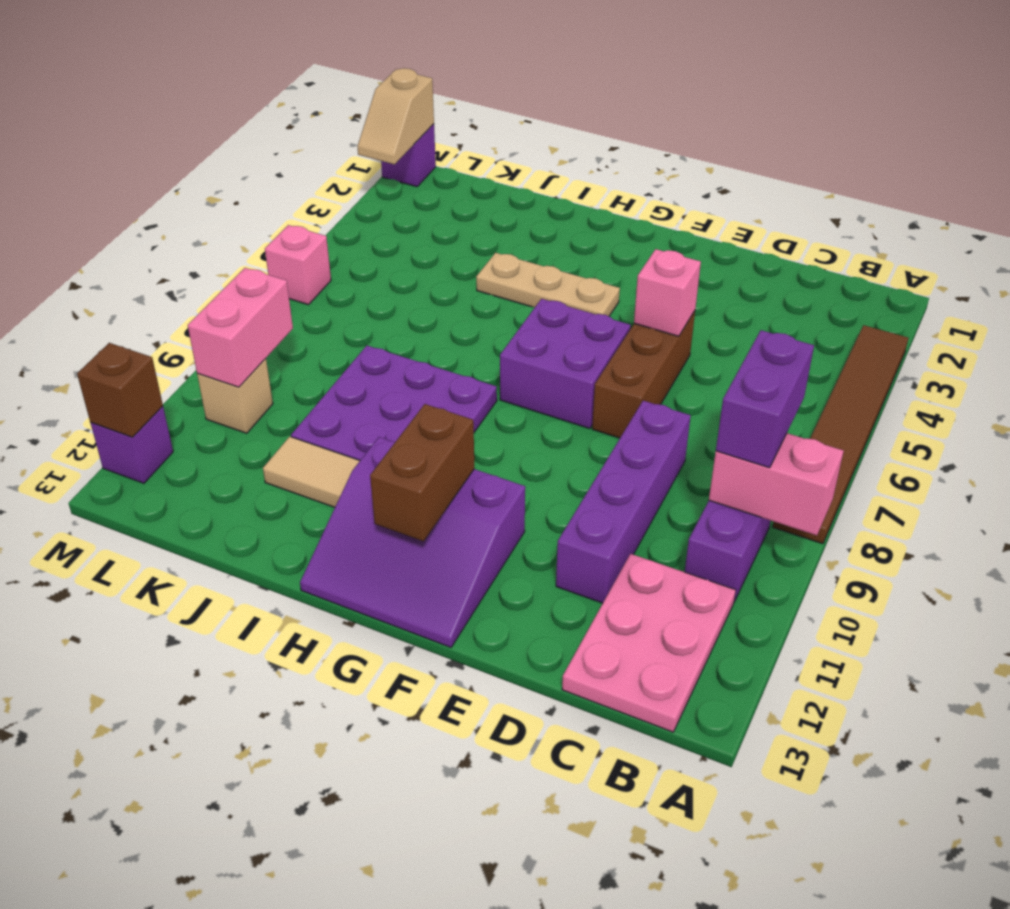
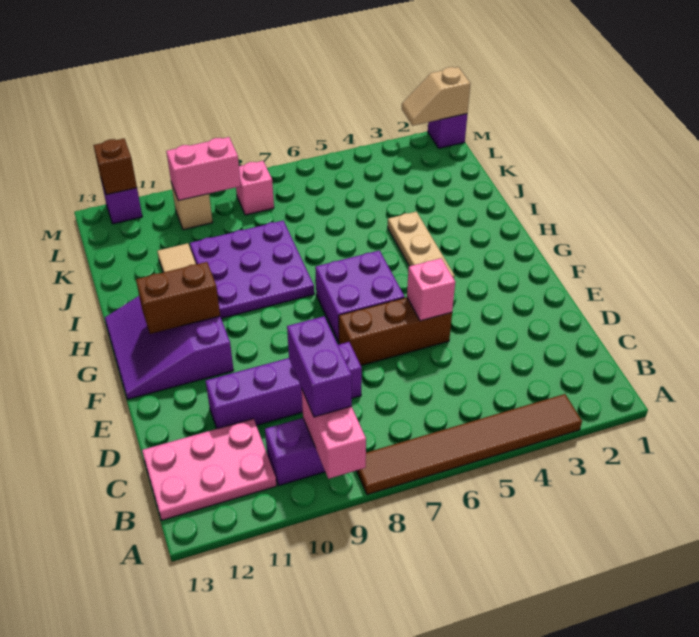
purple brick B8:B9 level 3 -> purple brick B9:C9 level 3
pink brick M6 level 1 -> pink brick L8 level 1

